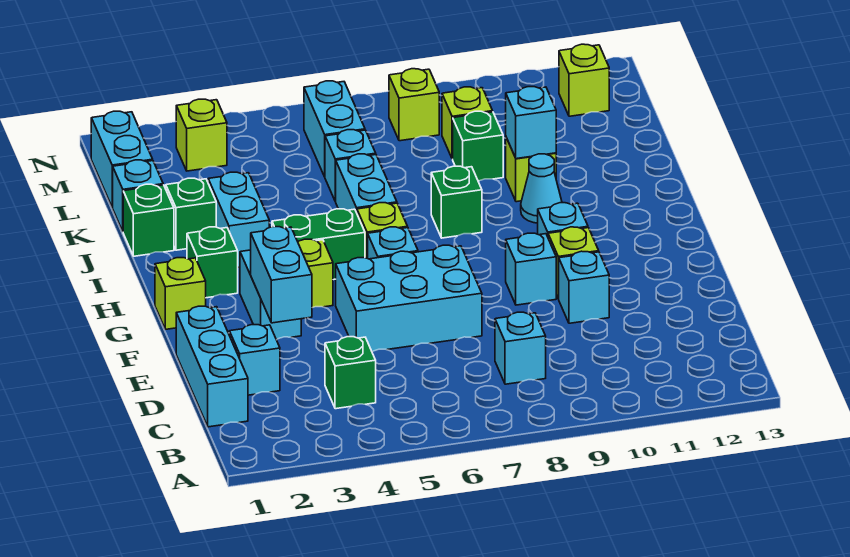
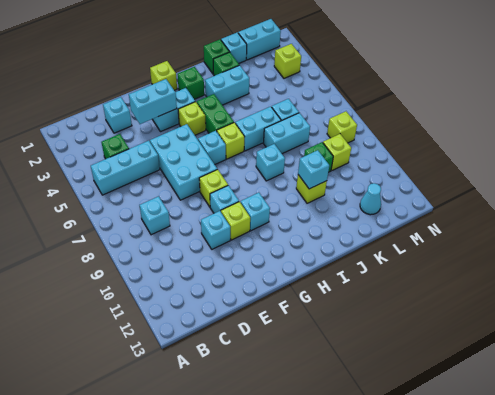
cyan brick C1:E1 level 1 -> cyan brick B5:D5 level 1
green brick I8 level 1 -> cyan brick I8 level 1
cyan cone I10 level 1 -> cyan cone L12 level 1
cyan brick L6:M6 level 1 -> cyan brick J7:K7 level 1
lime brick M12 level 1 -> lime brick F8 level 1

